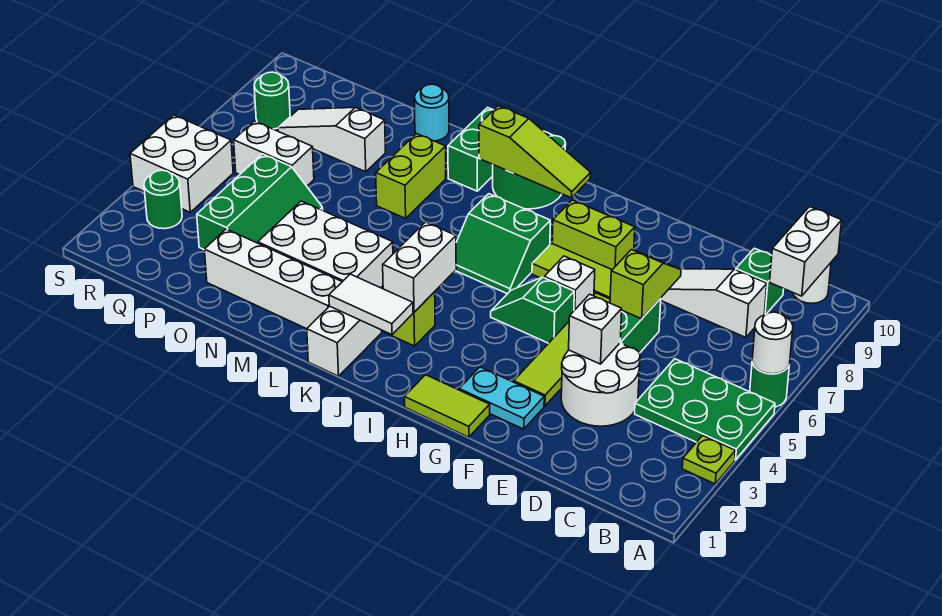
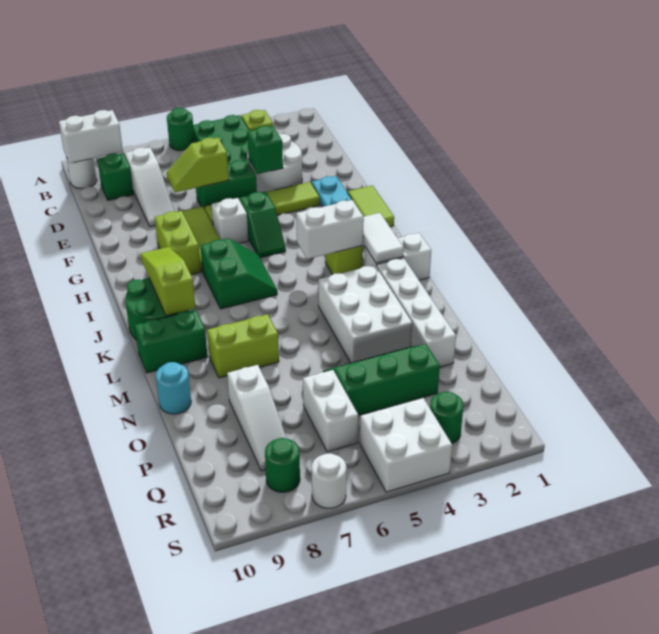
white round brick A6 level 2 -> white round brick S7 level 1
white brick E4 level 2 -> green brick E4 level 2

